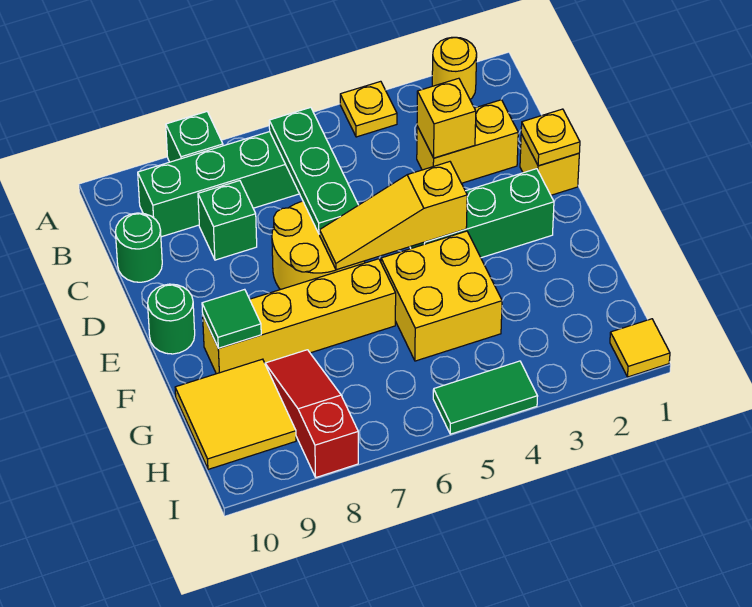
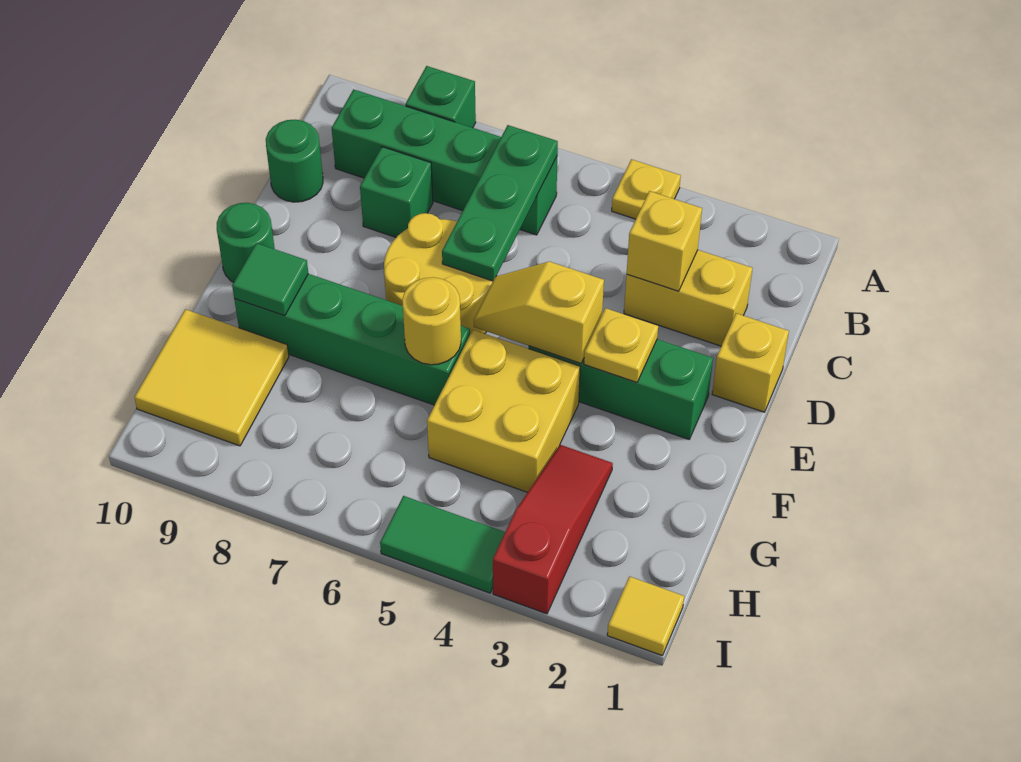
yellow round brick A2 level 1 -> yellow round brick F6 level 2
yellow plate D1 level 2 -> yellow plate E3 level 2
yellow slope E4:E6 level 2 top 4 -> yellow slope E4:E5 level 2 top 4
yellow brick F6:F9 level 1 -> green brick F6:F9 level 1
red slope G8:I8 level 1 top I -> red slope G3:I3 level 1 top I

